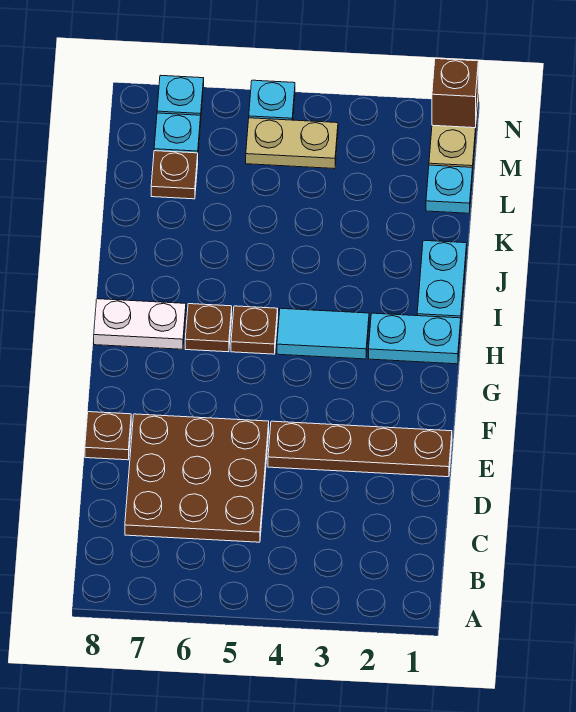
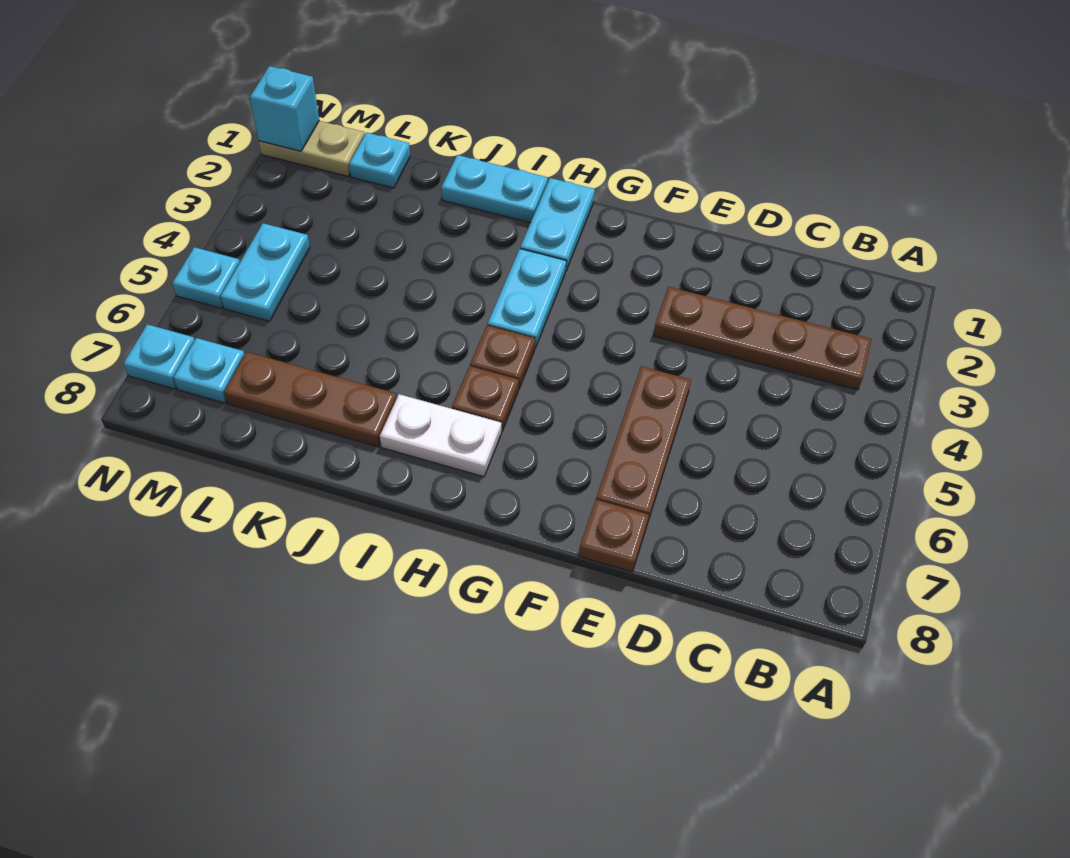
brown plate C5:E7 level 1 -> brown plate E5:E7 level 1
brown plate E1:E4 level 1 -> brown plate B3:E3 level 1
cyan tile H3:H4 level 1 -> cyan plate H3:H4 level 1
white plate H7:H8 level 1 -> white plate H7:I7 level 1
brown plate L7 level 1 -> brown plate J7:L7 level 1
tan plate M4:M5 level 1 -> cyan plate M4:M5 level 1
brown brick N1 level 2 -> cyan brick N1 level 2

